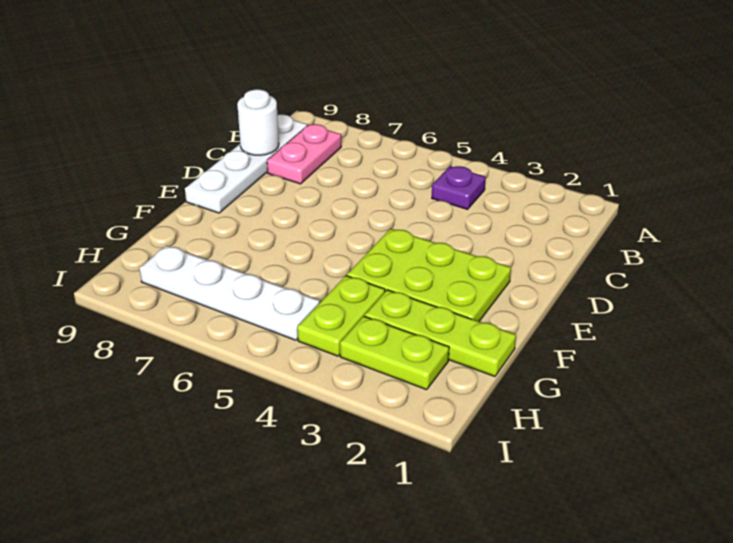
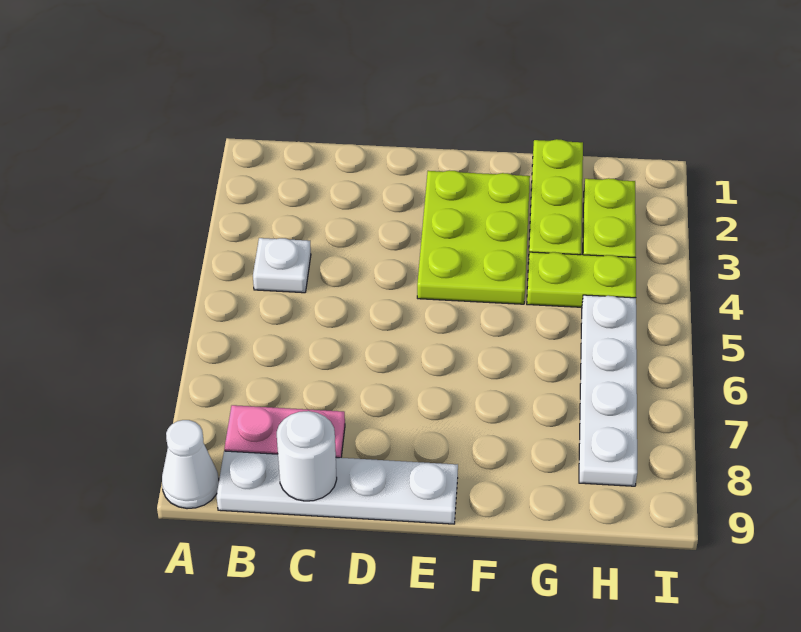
none -> white cone A9 level 1
purple plate B4 level 1 -> white plate B4 level 1

